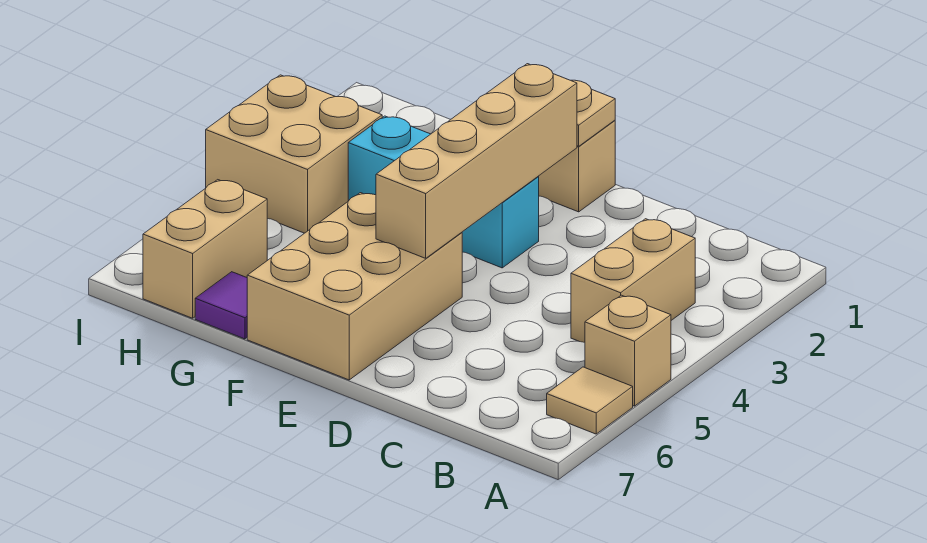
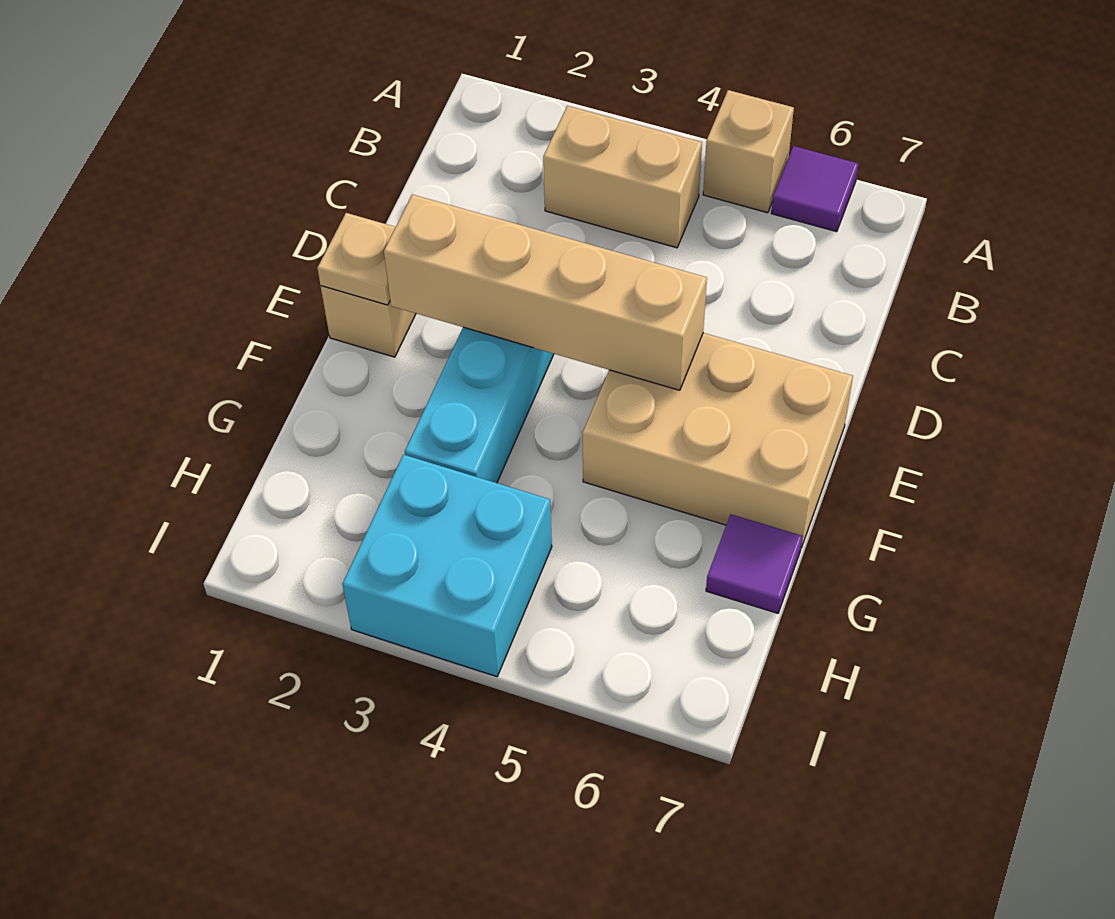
tan tile A6 level 1 -> purple tile A6 level 1
tan brick H3:I4 level 1 -> cyan brick H3:I4 level 1
tan brick H6:H7 level 1 -> none

